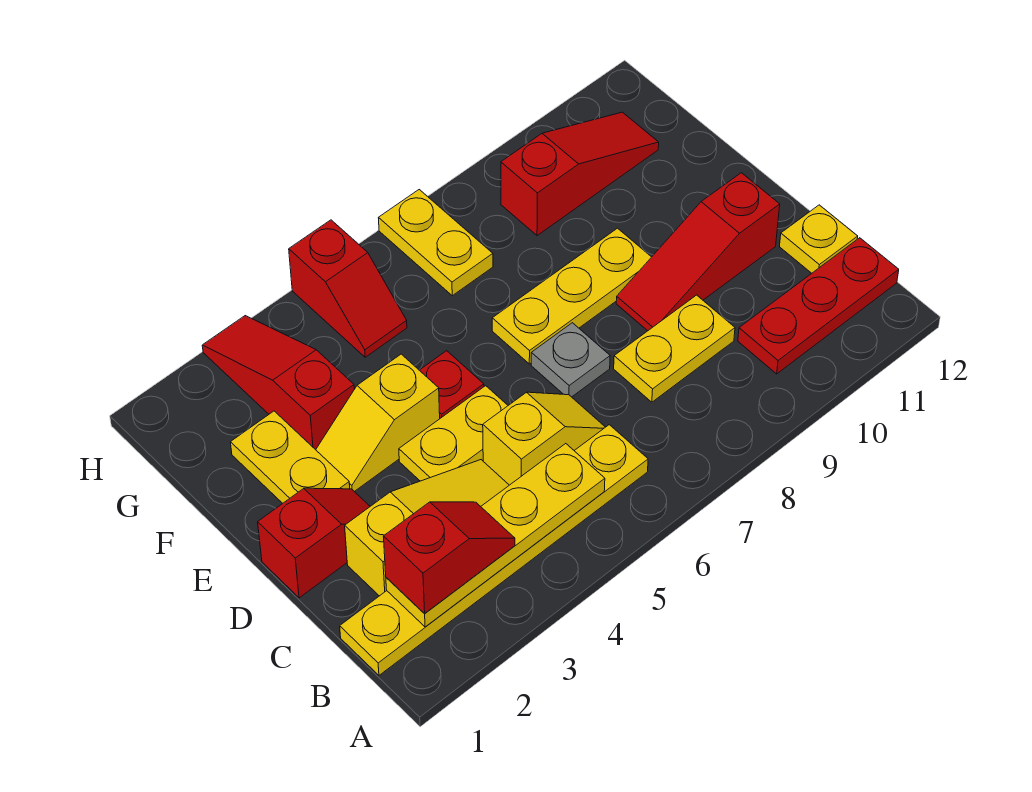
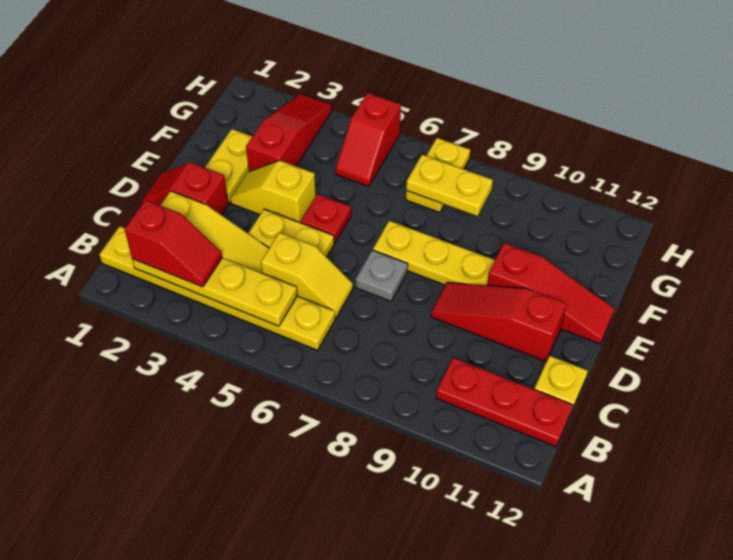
yellow plate C8:C9 level 1 -> yellow plate G7:G8 level 2
red slope D1:D2 level 1 top 1 -> red slope D1:D2 level 1 top 2
red slope G9:G11 level 1 top 9 -> red slope E10:E12 level 1 top 10

